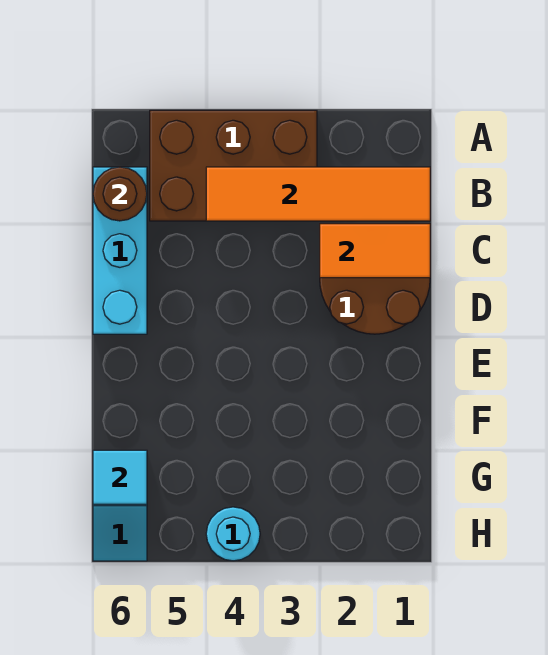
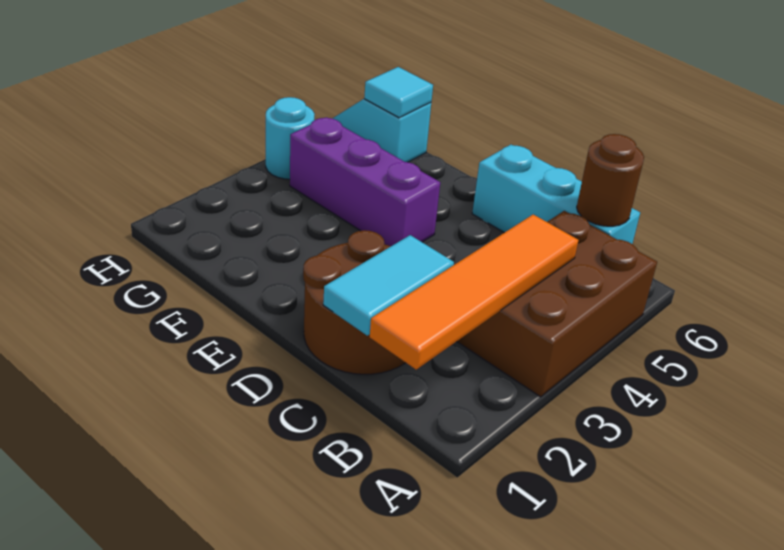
orange tile C1:C2 level 2 -> cyan tile C1:C2 level 2
none -> purple brick E4:G4 level 1

